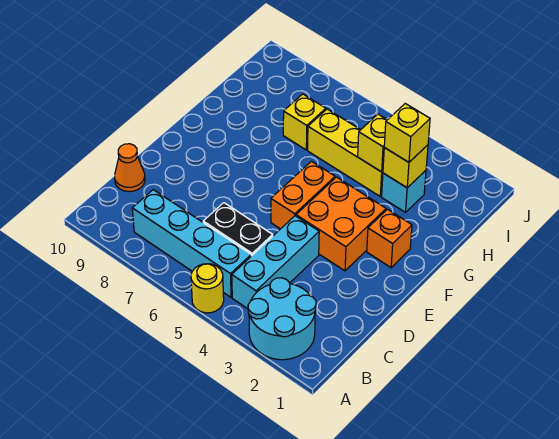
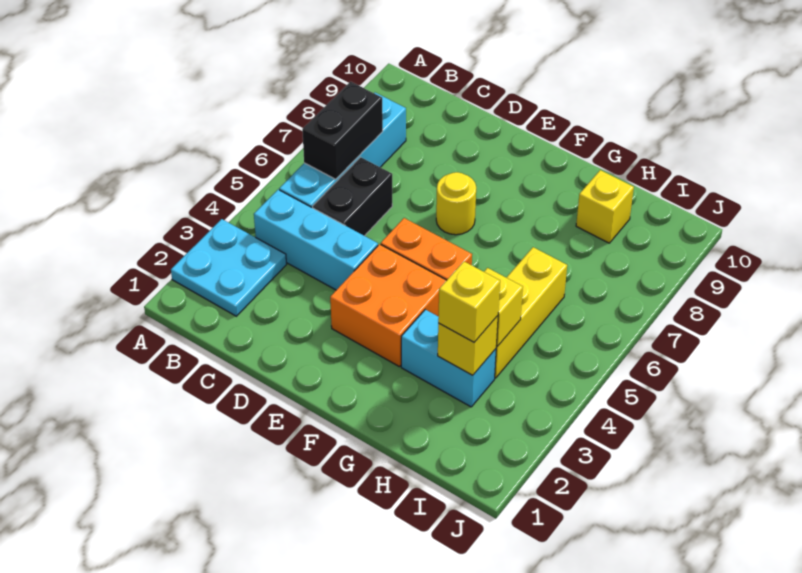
cyan round brick A2:B3 level 1 -> cyan plate A2:B3 level 1
yellow round brick A5 level 1 -> yellow round brick E7 level 1
none -> black brick B6:B7 level 2
orange cone C10 level 1 -> none
orange brick F2 level 1 -> none
cyan brick H3 level 1 -> cyan brick G3:H3 level 1
yellow brick H7 level 1 -> yellow brick H9 level 1

